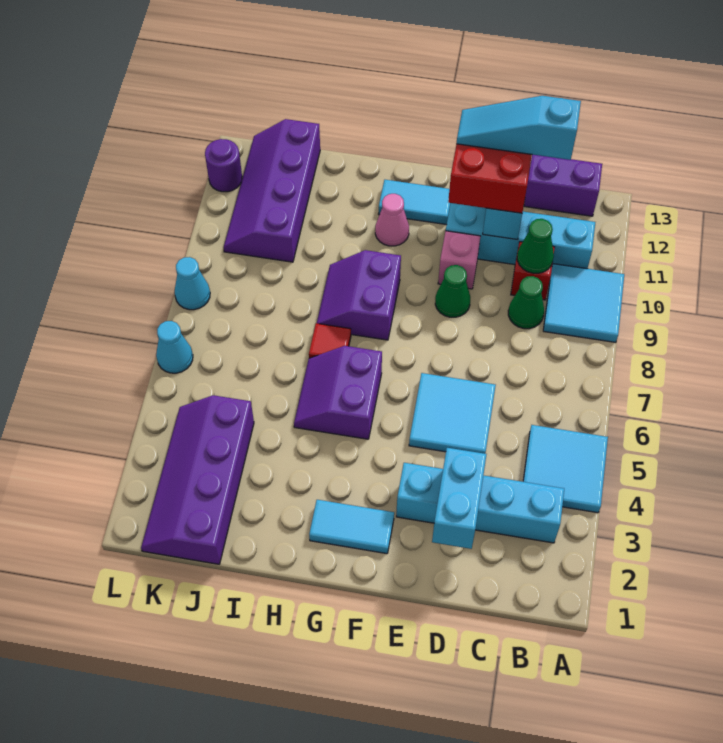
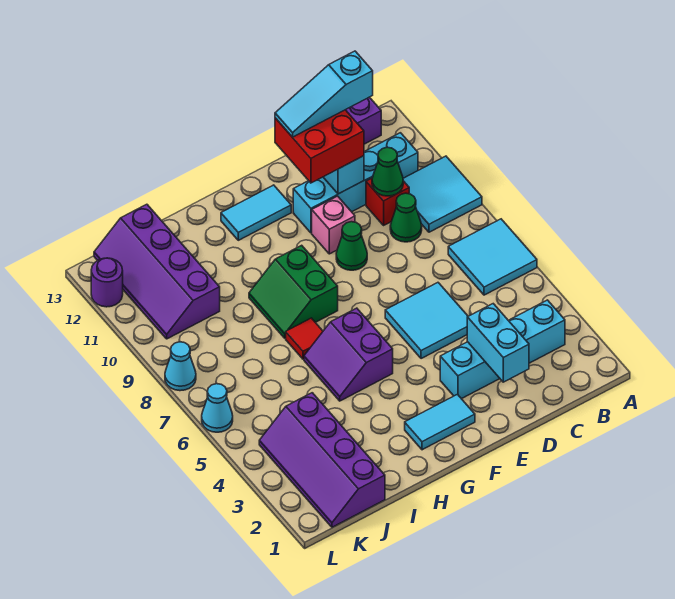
cyan tile A4:B5 level 1 -> cyan tile A6:B7 level 1
purple slope G8:H9 level 1 top G -> green slope G8:H9 level 1 top G
pink cone G11 level 1 -> none

